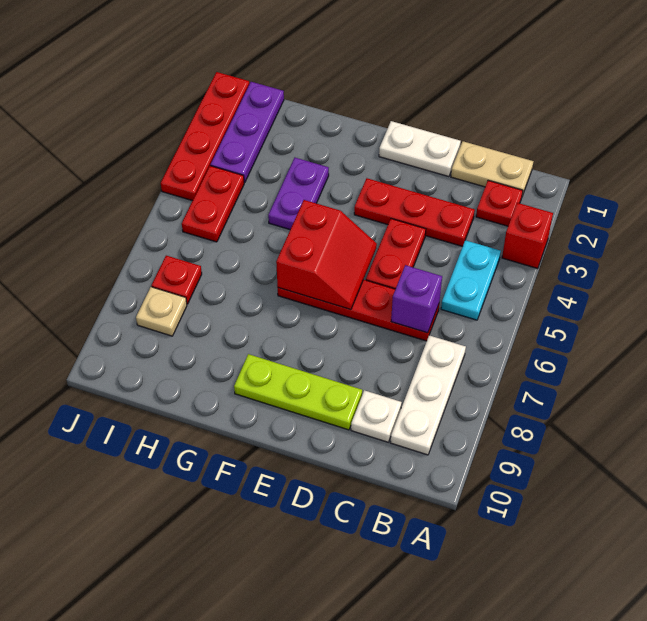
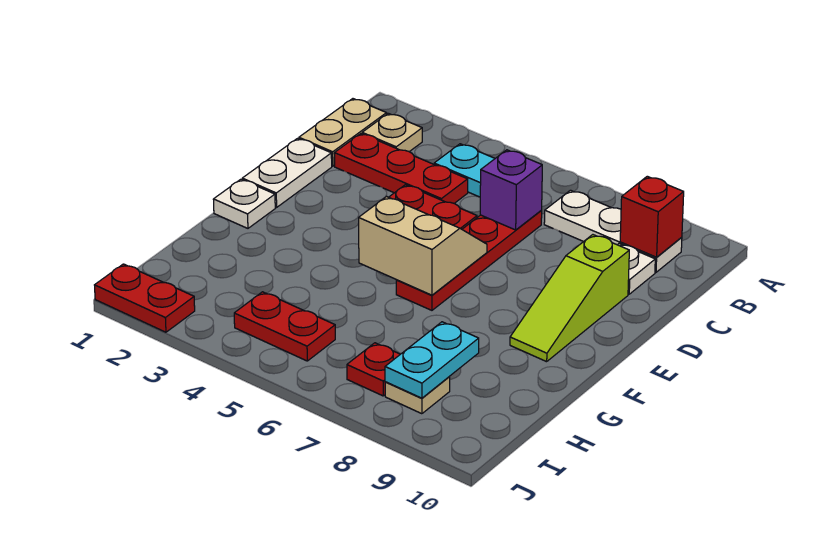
red brick A3 level 1 -> red brick B9 level 2
red plate B2 level 1 -> tan plate B2 level 1
red plate C3:E3 level 1 -> red plate C2:C4 level 1
lime plate D9:F9 level 1 -> lime slope D9:F9 level 1 top D
red slope E5:F6 level 2 top F -> tan slope E5:F6 level 2 top F
none -> white plate F1 level 1
purple plate G3:G4 level 1 -> none
none -> cyan plate H8:I8 level 2
purple plate I1:I3 level 1 -> none
red plate J1:J4 level 1 -> red plate J1:J2 level 1

